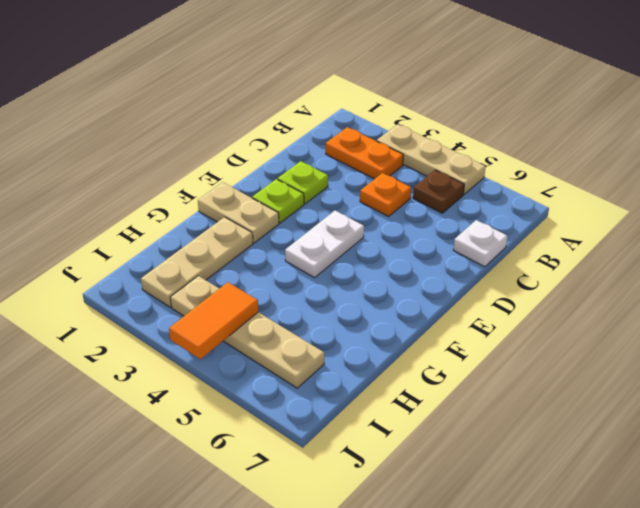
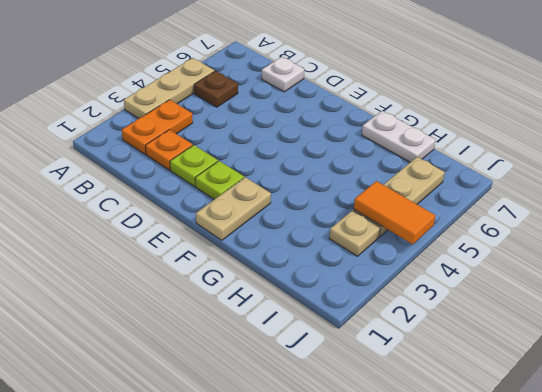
orange plate C4 level 1 -> orange plate C2 level 1
white plate E4:F4 level 1 -> white plate G7:H7 level 1
tan plate G2:I2 level 1 -> none

